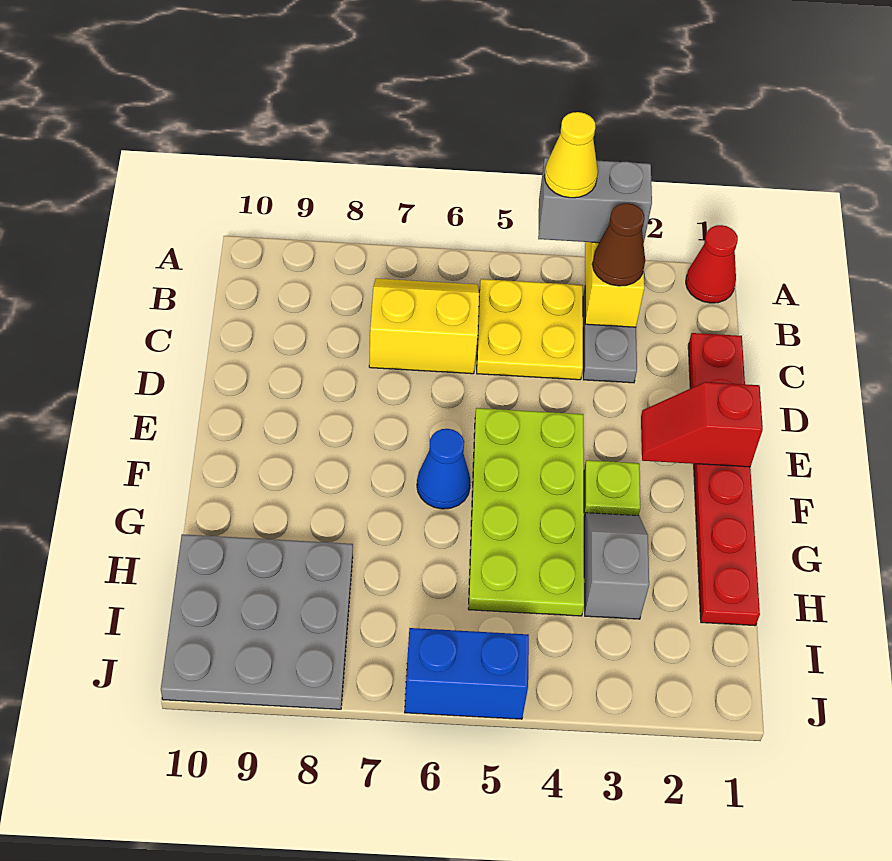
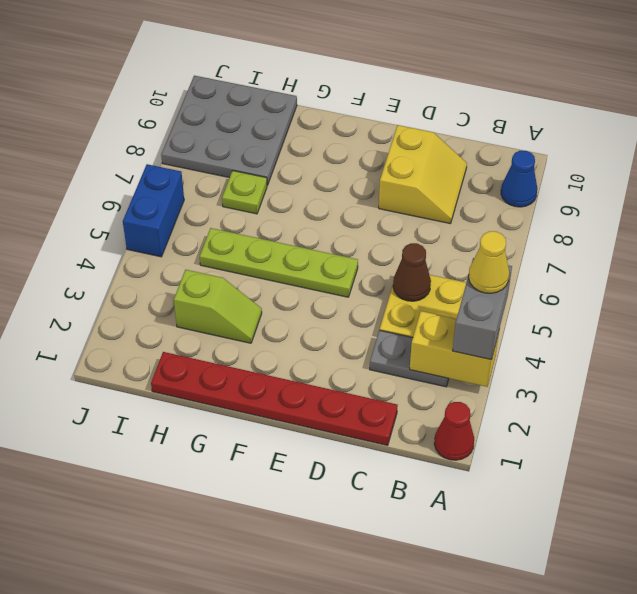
brown cone B3 level 3 -> brown cone C5 level 2
yellow slope B6:C7 level 1 top C -> yellow slope C8:D9 level 1 top D
red slope E1:E2 level 2 top 1 -> none
lime plate E4:H5 level 1 -> lime plate E5:H5 level 1
lime plate F3 level 1 -> lime plate H7 level 1
blue cone F6 level 1 -> blue cone A9 level 1
grey slope G3:H3 level 1 top H -> lime slope G3:H3 level 1 top H

